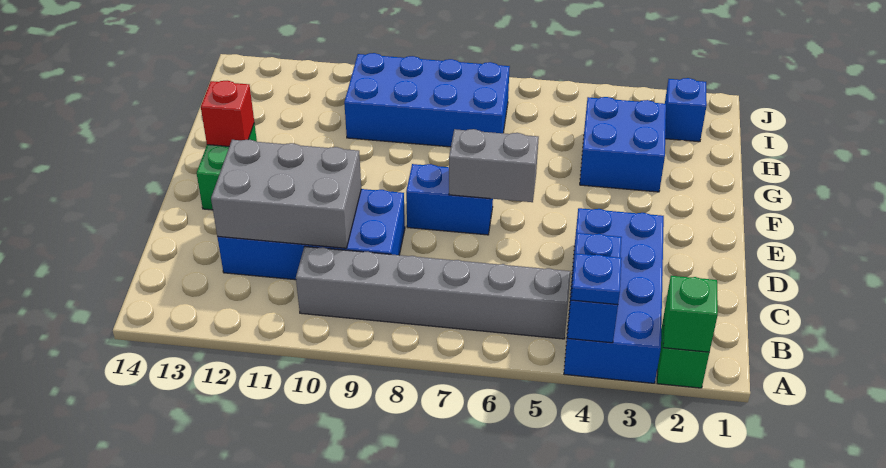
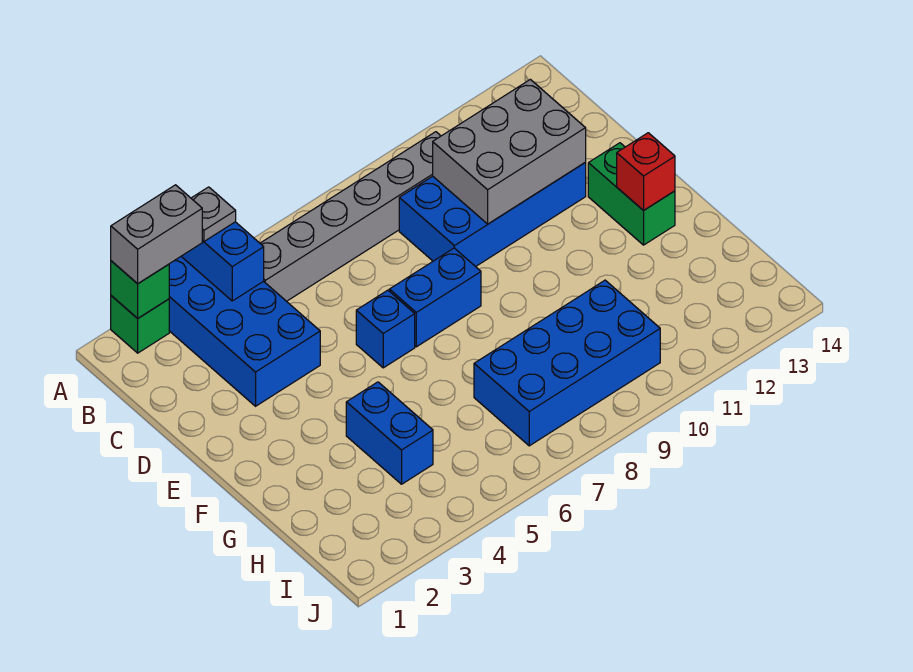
blue plate A4 level 3 -> grey plate A4 level 3
grey brick E6:E7 level 2 -> grey brick A2:A3 level 3
blue brick G3:H4 level 1 -> blue brick G4:H4 level 1
blue brick I2 level 1 -> blue brick E6 level 1

